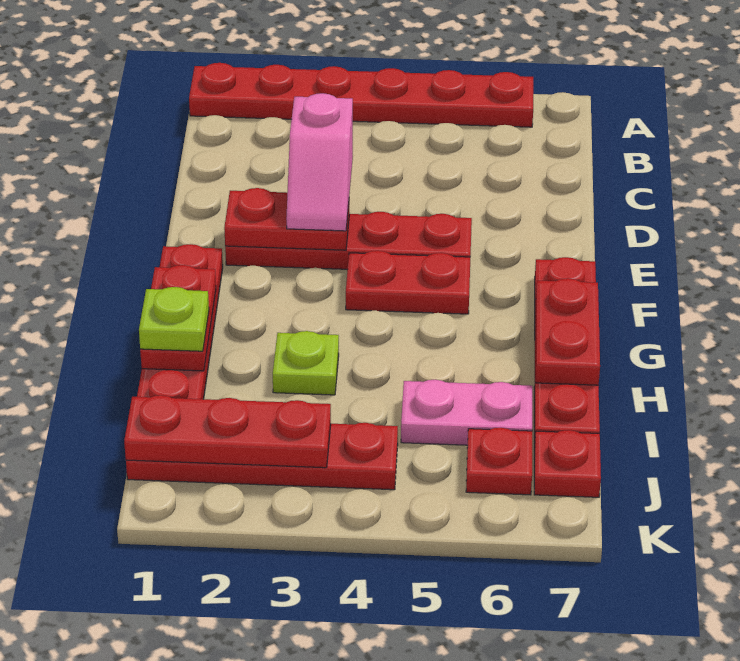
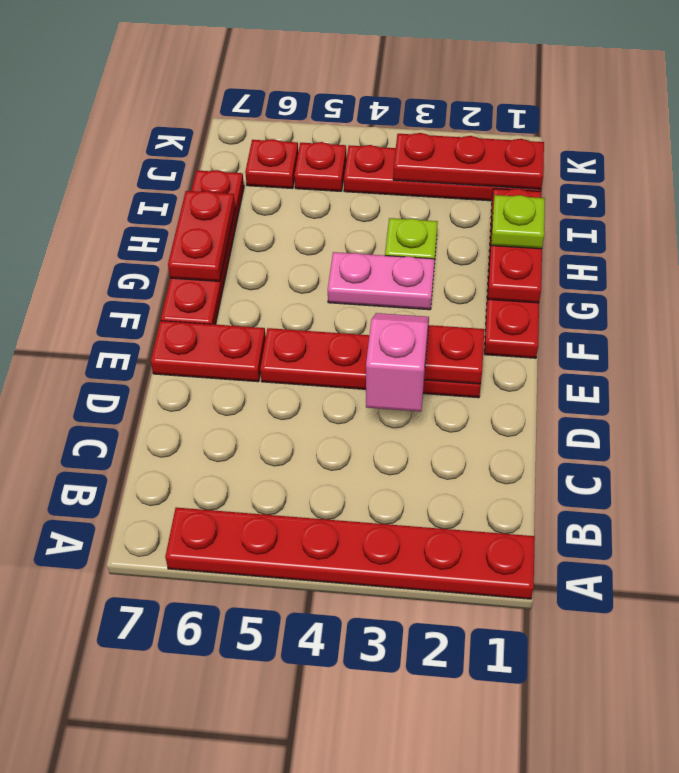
red plate F4:F5 level 1 -> red plate E6:E7 level 1
pink plate I5:I6 level 1 -> pink plate G3:G4 level 1
red plate J7 level 1 -> red plate J5 level 1

